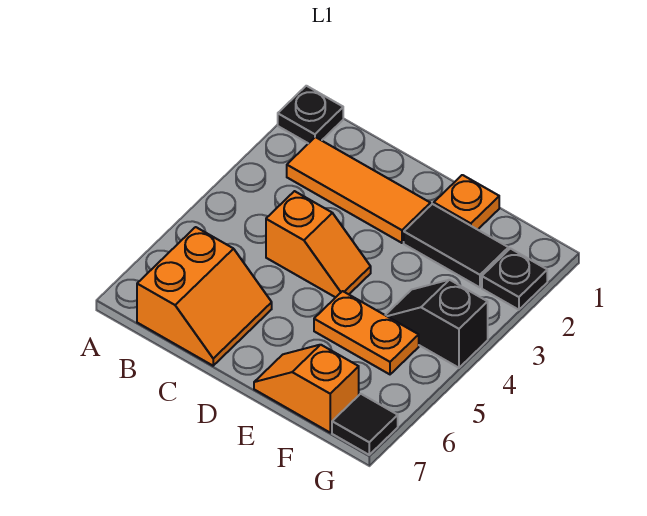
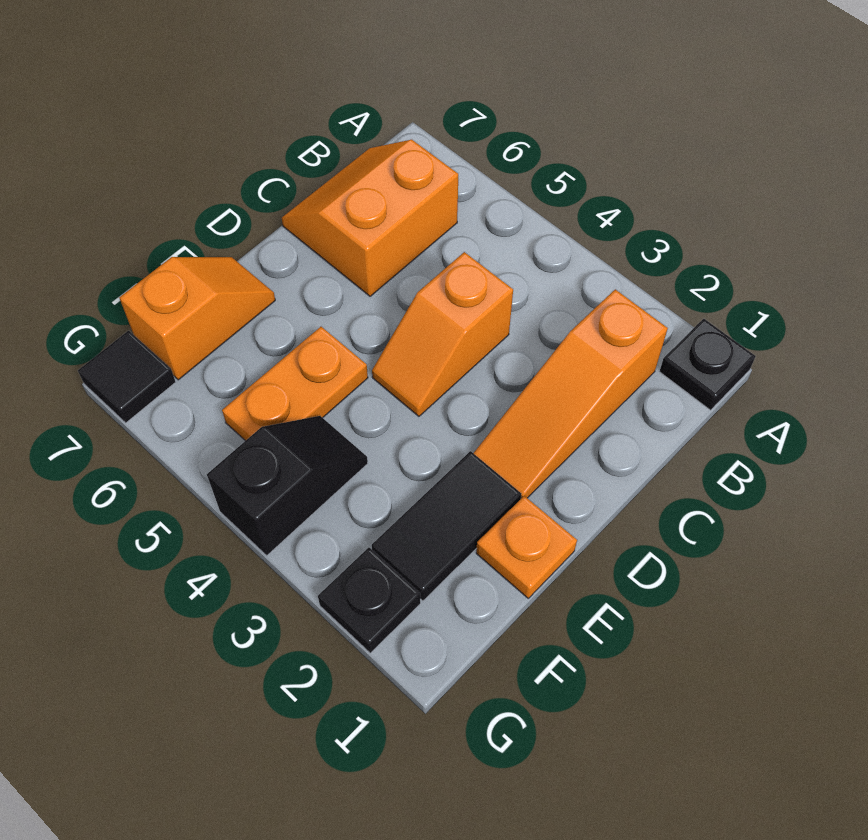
orange tile B2:D2 level 1 -> orange slope B2:D2 level 1 top B
orange slope B6:C7 level 1 top B -> orange slope B6:C7 level 1 top 6

